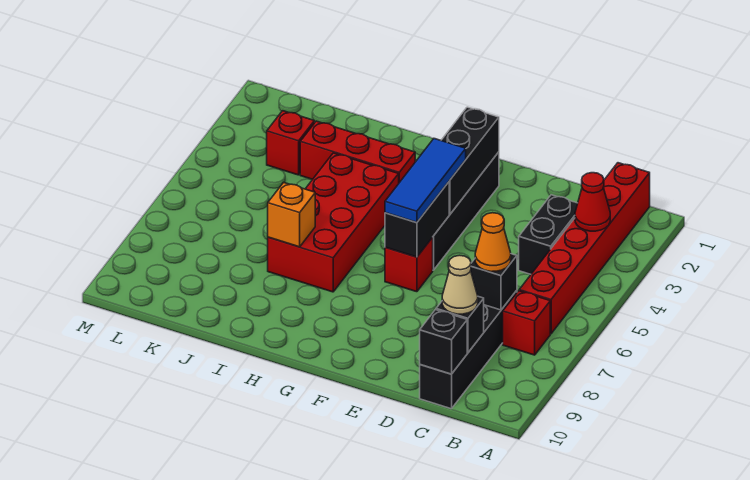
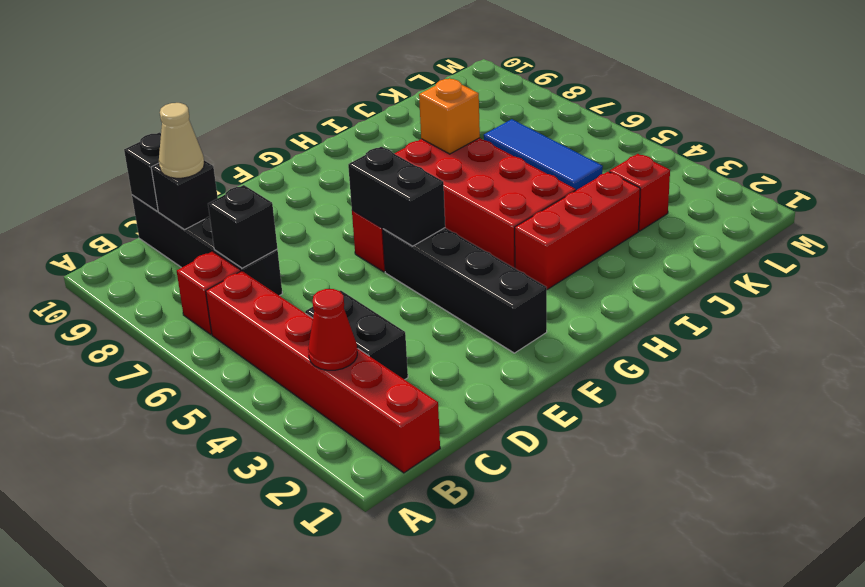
orange cone C7 level 3 -> none
black brick F2:F4 level 2 -> none
blue tile F4:F6 level 3 -> blue tile K5:K7 level 1

